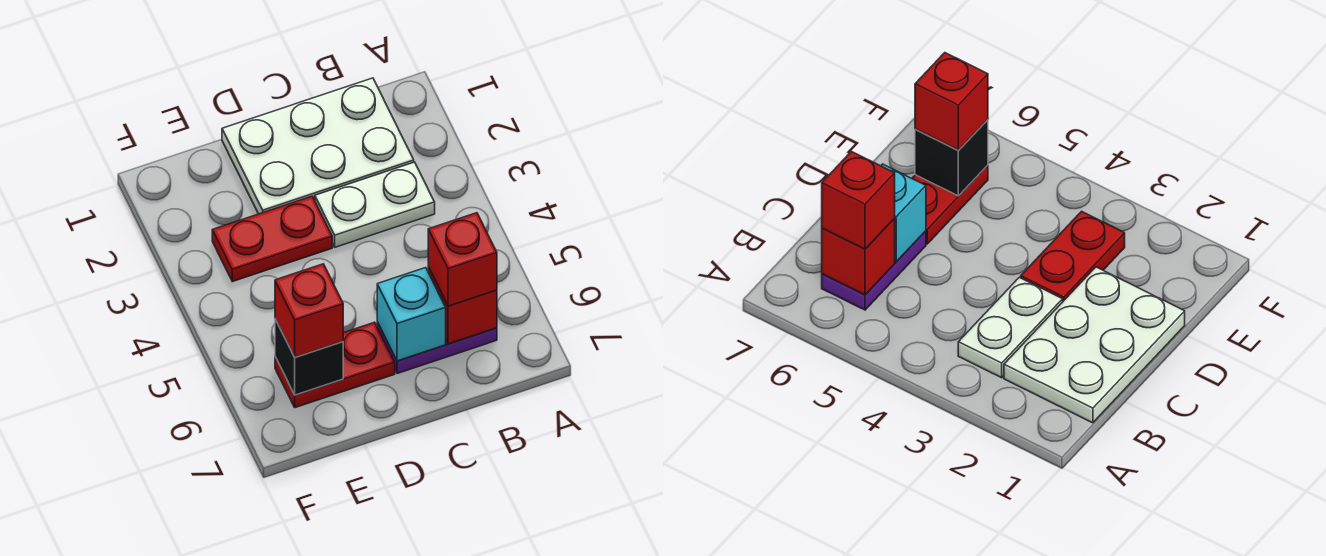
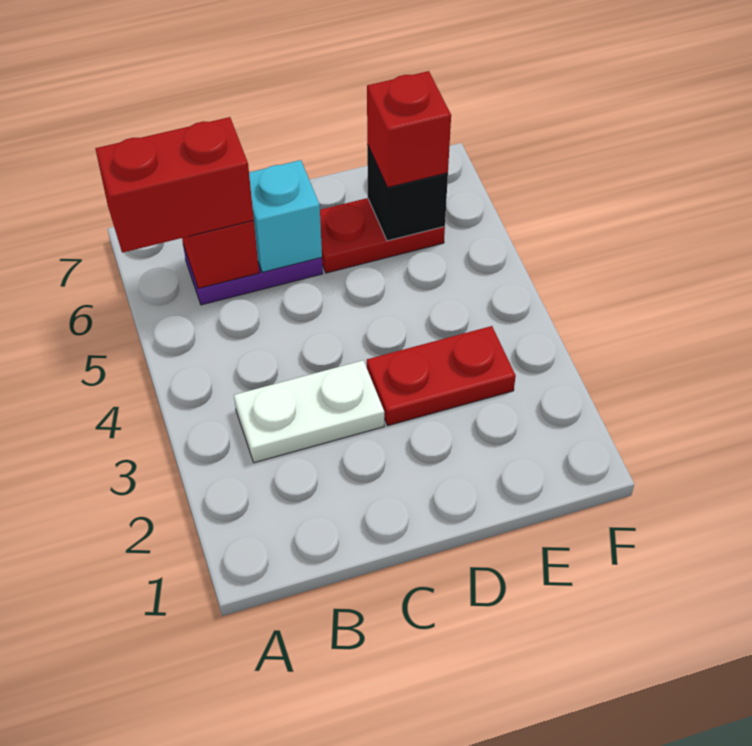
white plate B1:D2 level 1 -> none
red brick B6 level 3 -> red brick A6:B6 level 3

